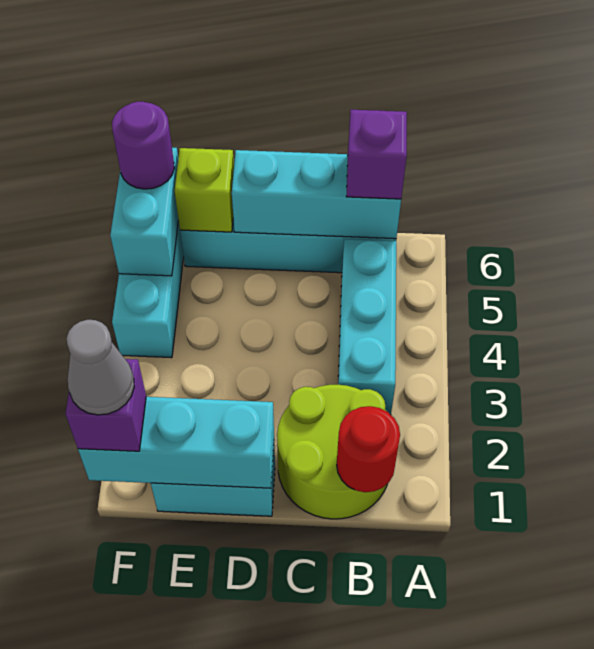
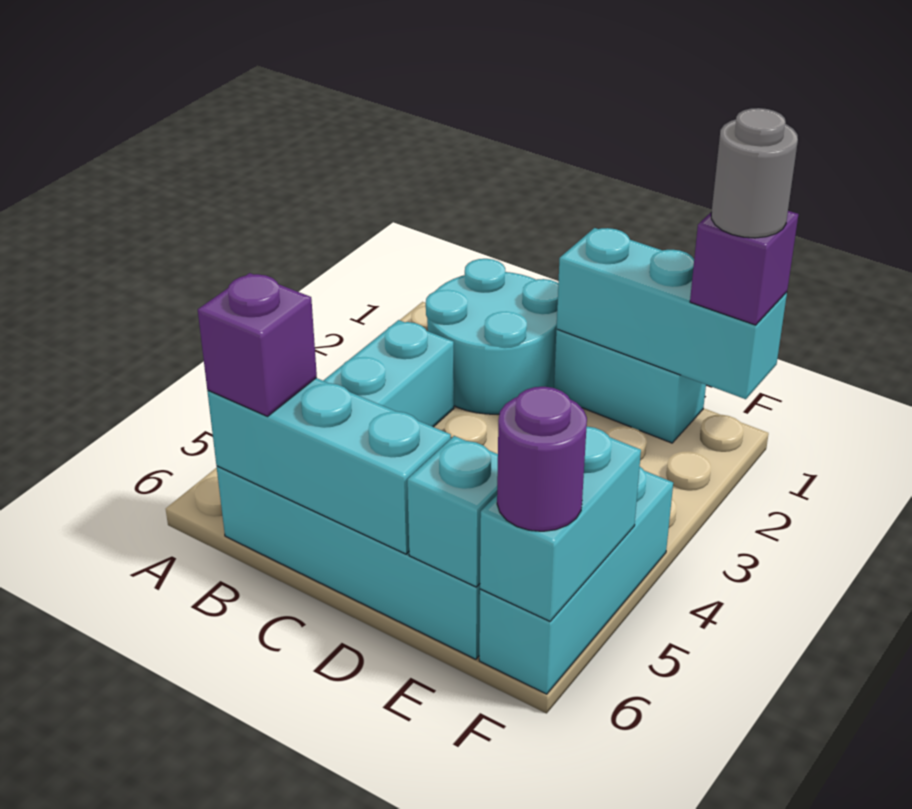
lime round brick B1:C2 level 1 -> cyan round brick B1:C2 level 1
red round brick B1 level 2 -> none
lime brick E6 level 2 -> cyan brick E6 level 2
grey cone F1 level 4 -> grey round brick F1 level 4

